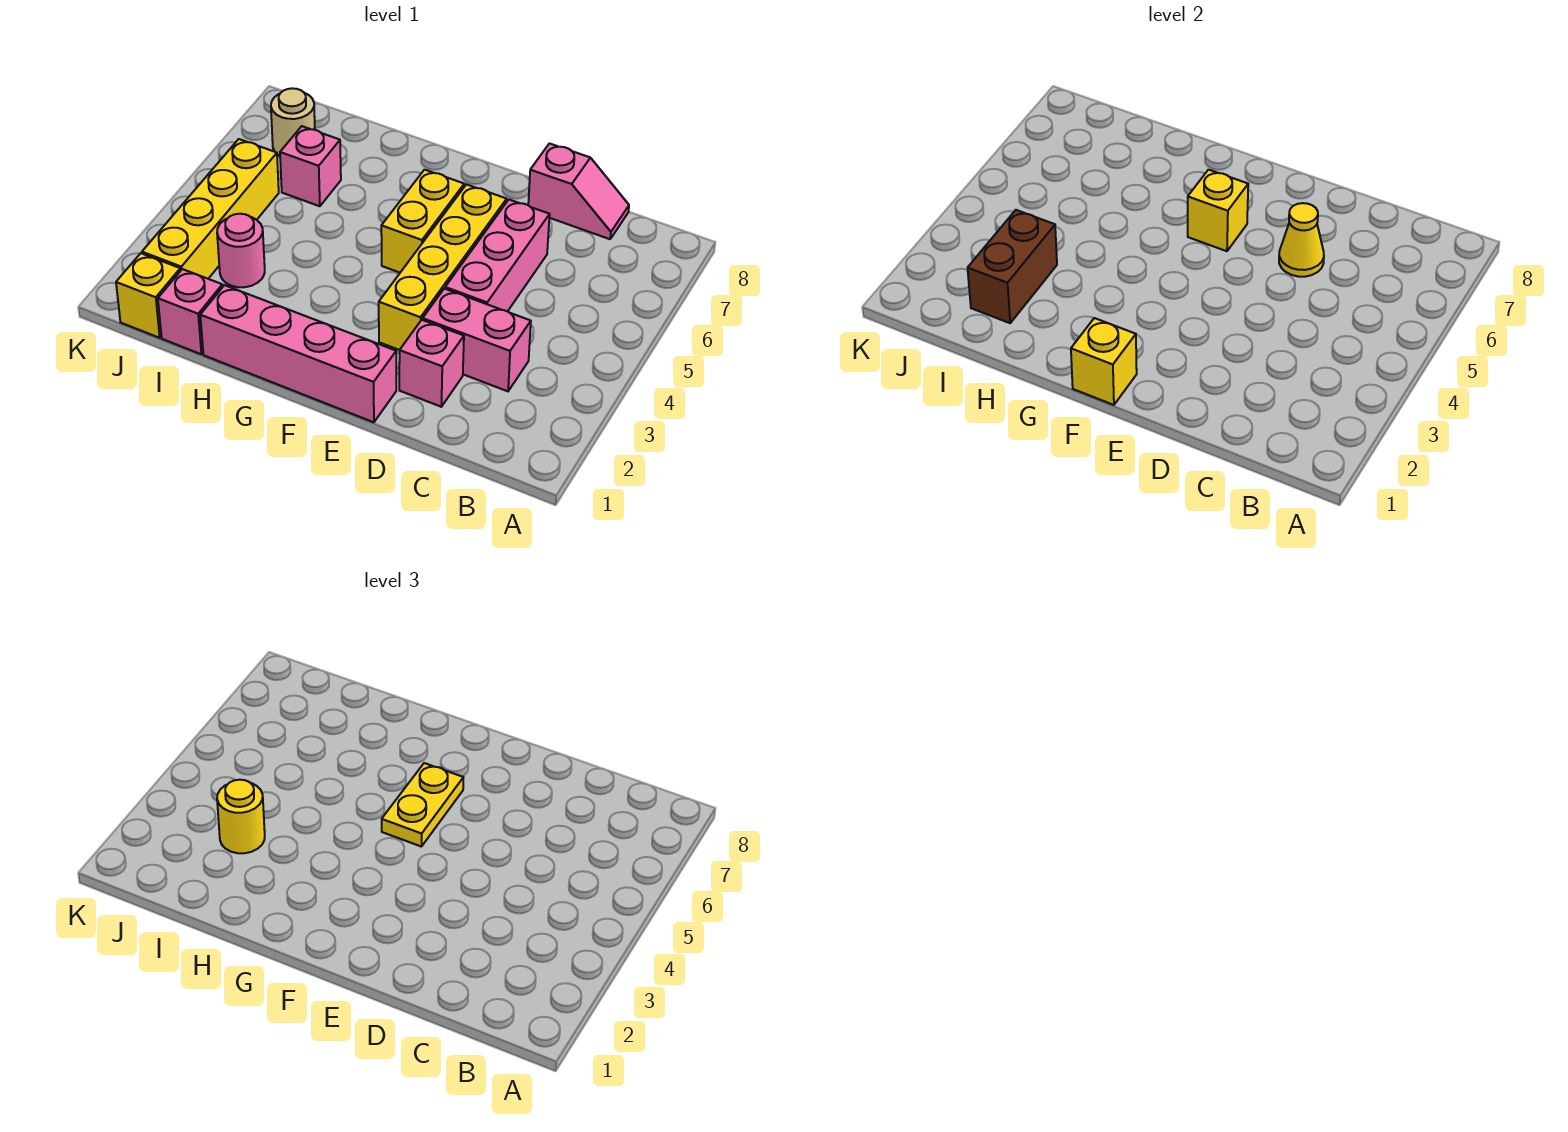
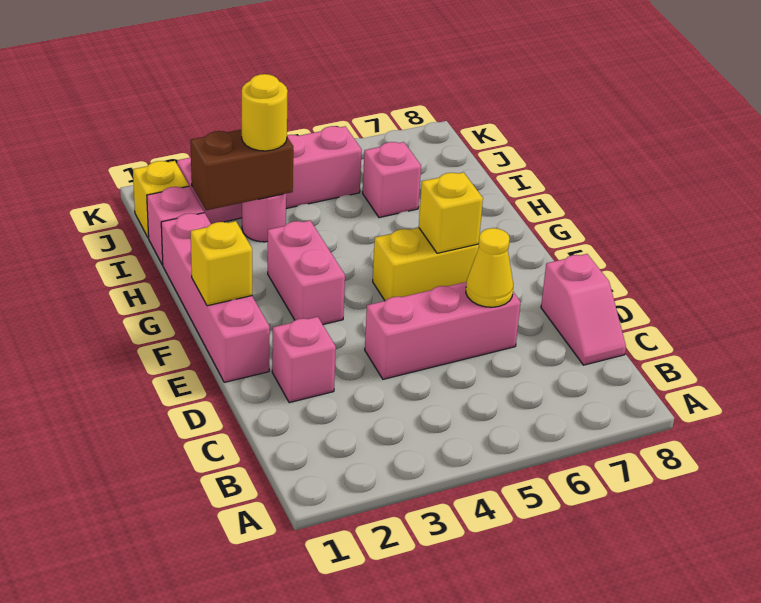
pink brick C3:D3 level 1 -> pink brick F3:G3 level 1
yellow brick E3:E6 level 1 -> none
yellow plate F5:F6 level 3 -> none
yellow brick J2:J5 level 1 -> pink brick J2:J5 level 1
tan round brick J7 level 1 -> none

